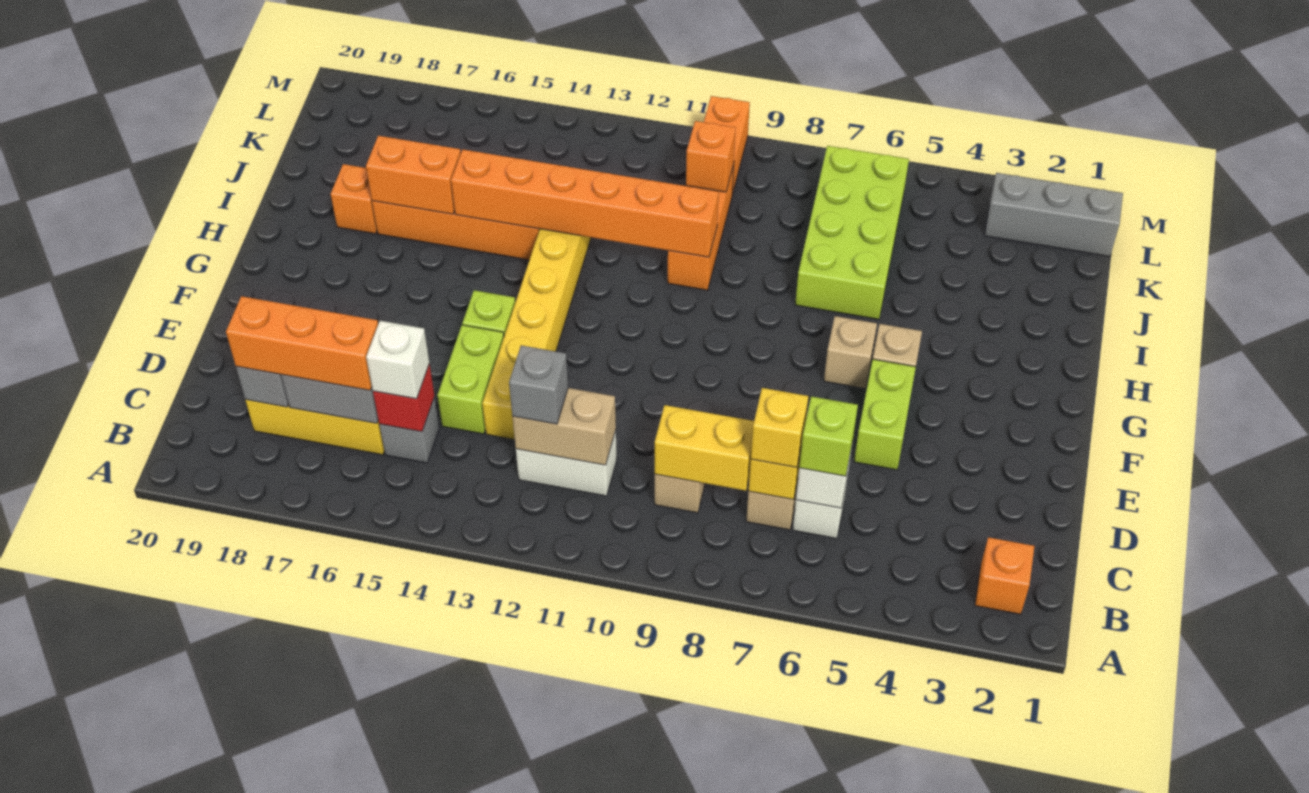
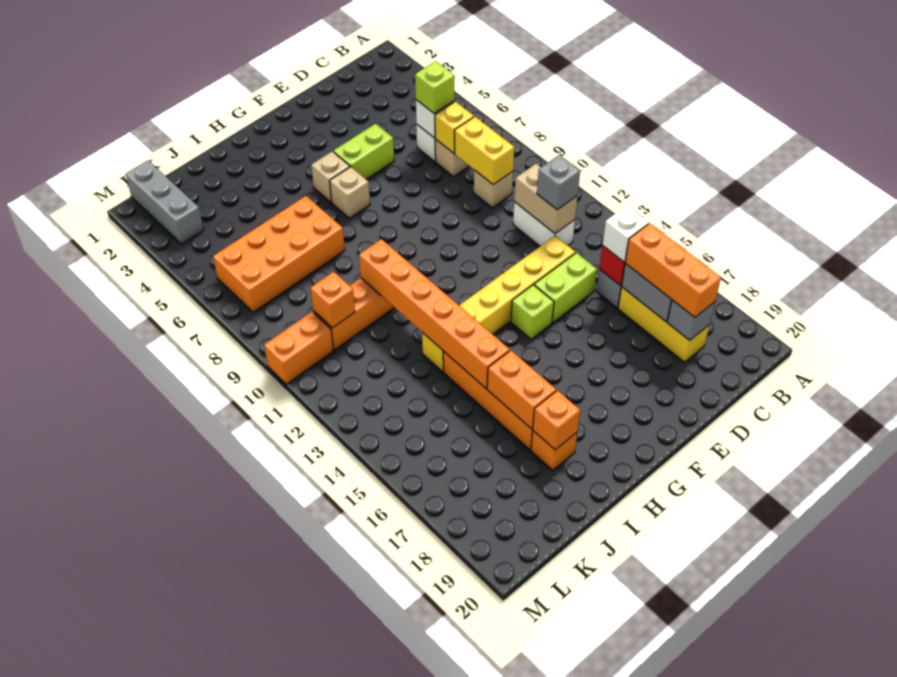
orange brick B2 level 1 -> orange brick I18 level 2
yellow brick C7 level 3 -> none
lime brick I6:L7 level 1 -> orange brick I6:L7 level 1

